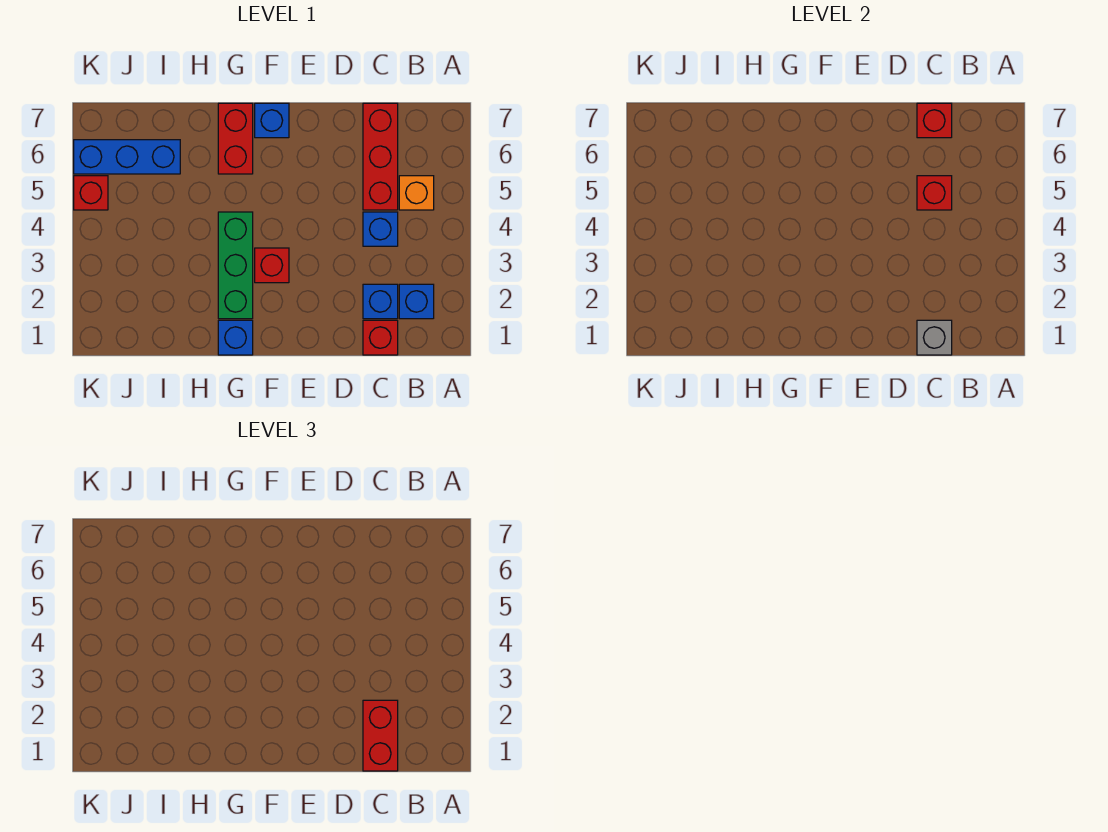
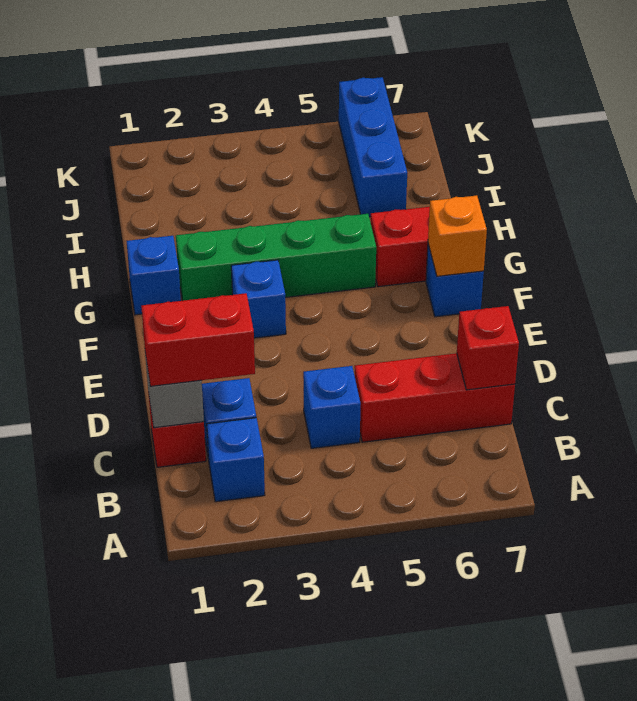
orange brick B5 level 1 -> orange brick F7 level 2
red brick C5 level 2 -> none
red brick F3 level 1 -> blue brick F3 level 1
green brick G2:G4 level 1 -> green brick G2:G5 level 1
red brick K5 level 1 -> none

